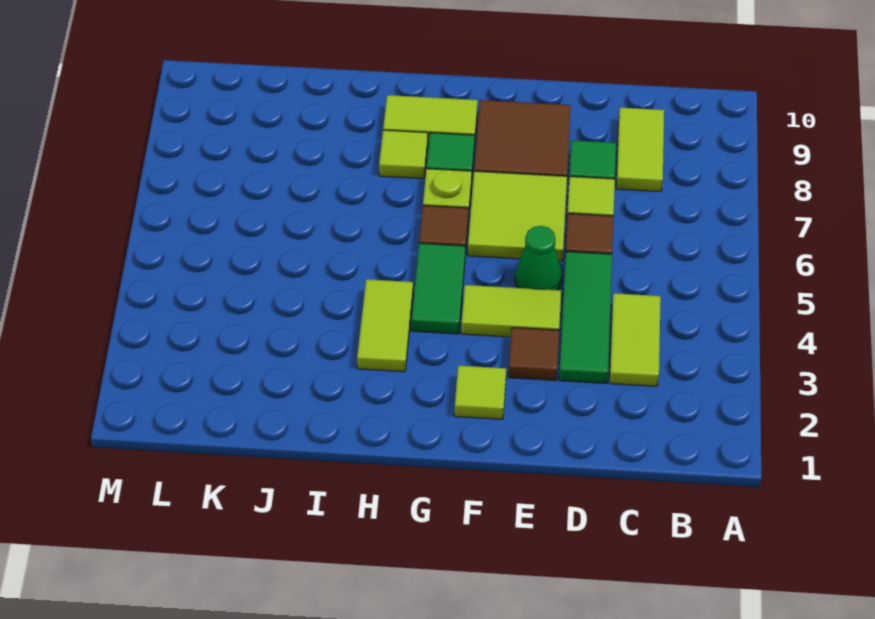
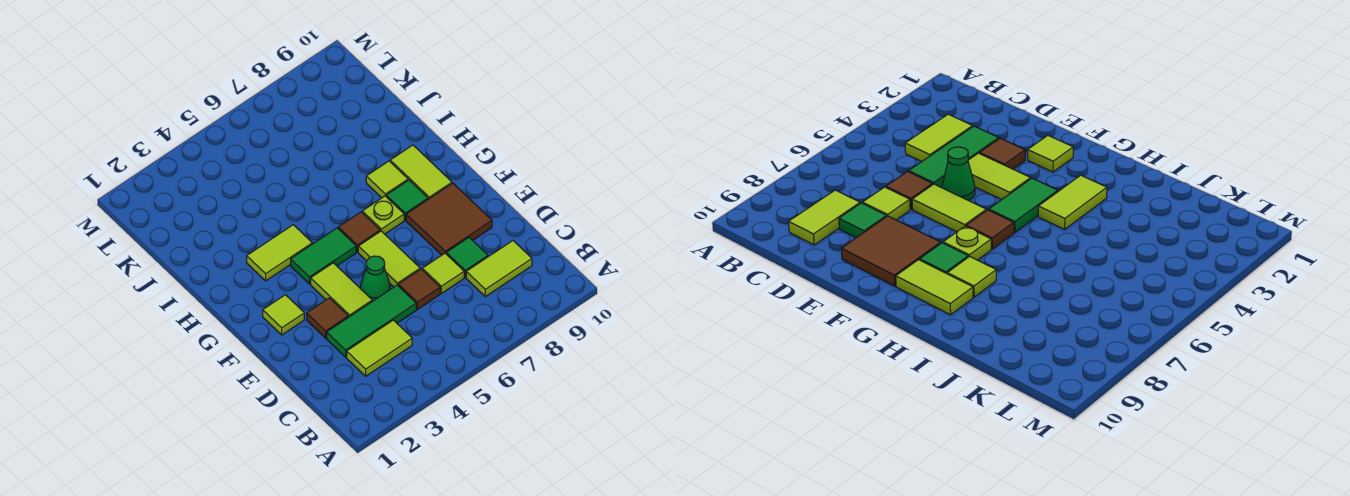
lime tile E6:F7 level 1 -> lime tile E6:F6 level 1

